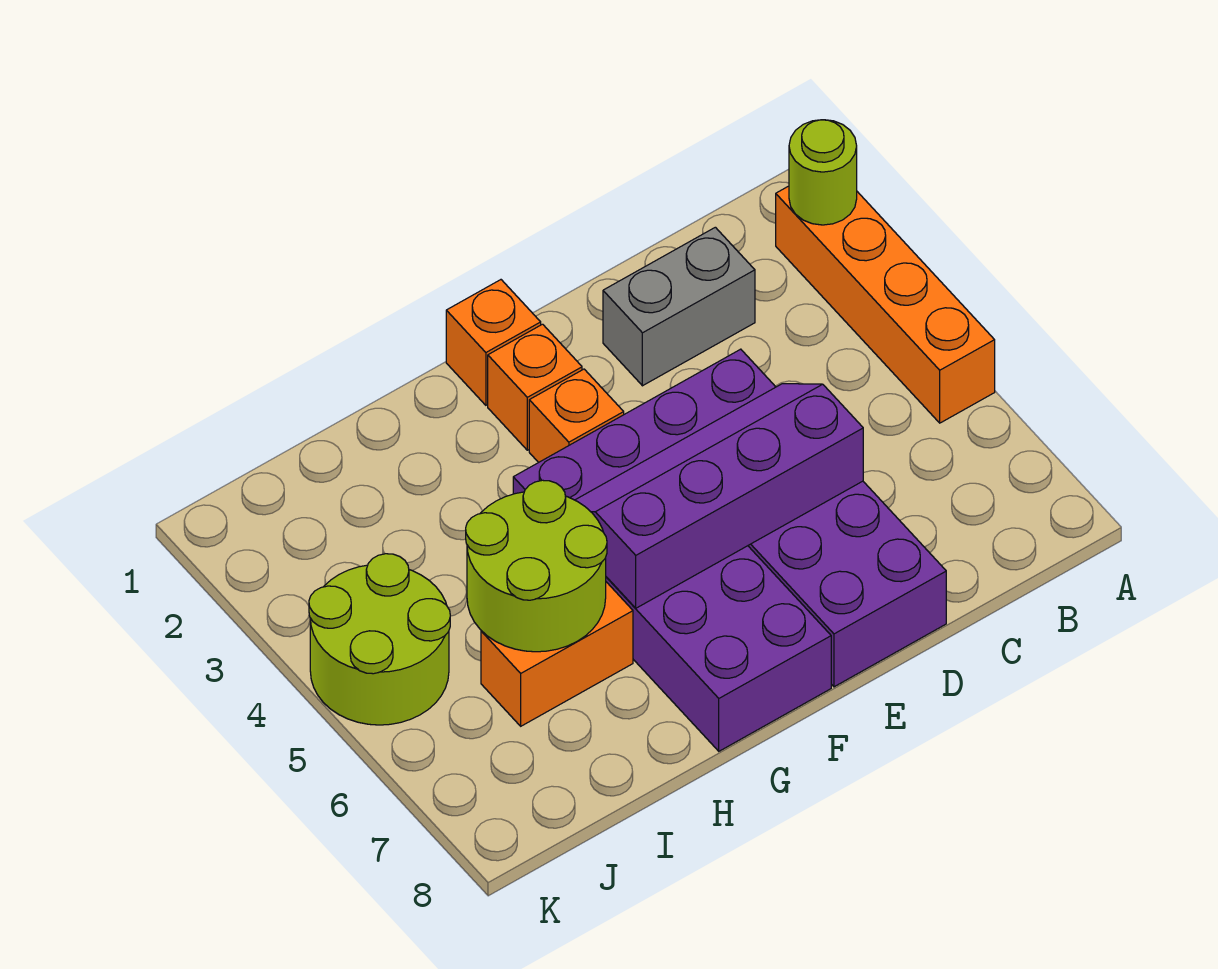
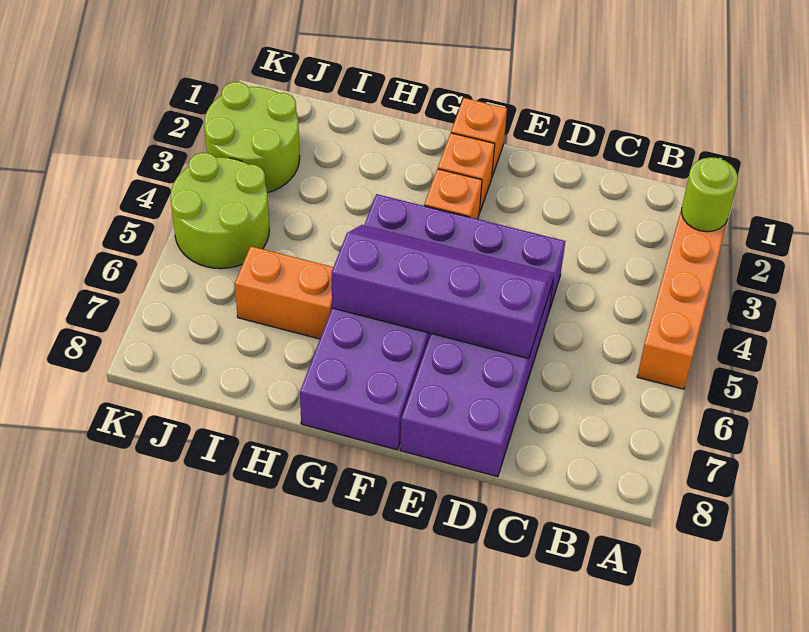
grey brick C2:D2 level 1 -> none
lime round brick H5:I6 level 2 -> lime round brick J2:K3 level 1

